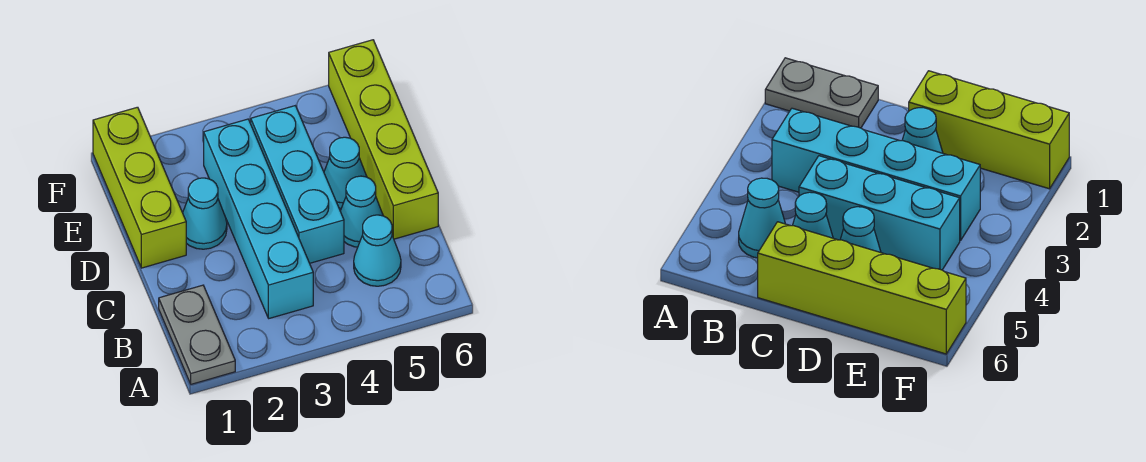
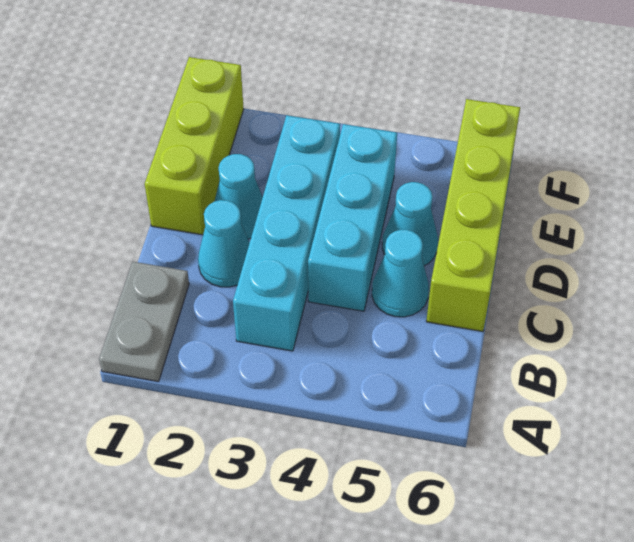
cyan cone B5 level 1 -> cyan cone C2 level 1

